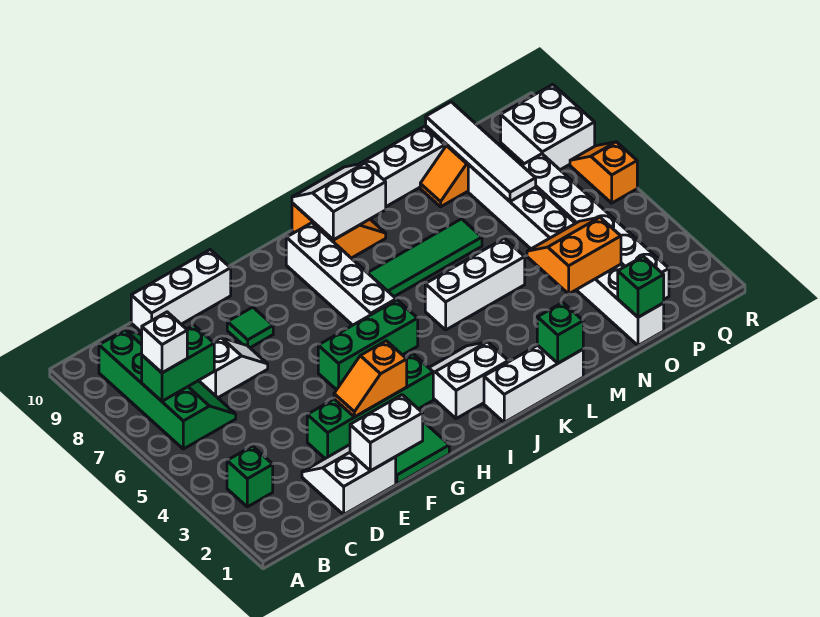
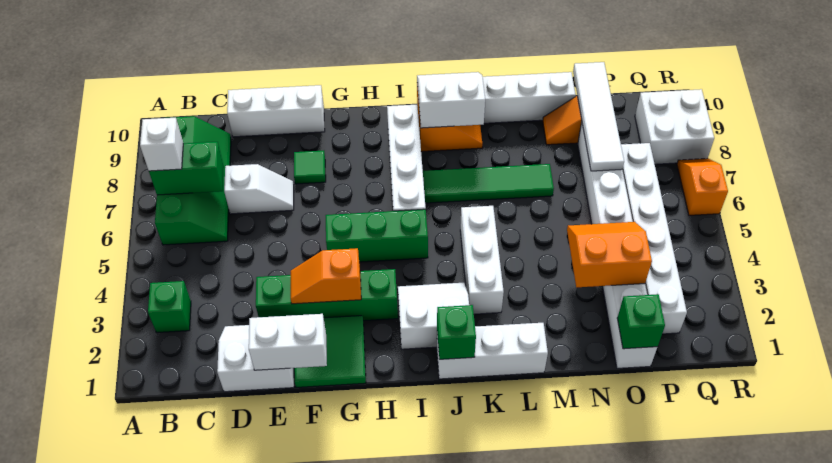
white brick K5:M5 level 1 -> white brick K3:K5 level 1
green brick L1 level 2 -> green brick J1 level 2

